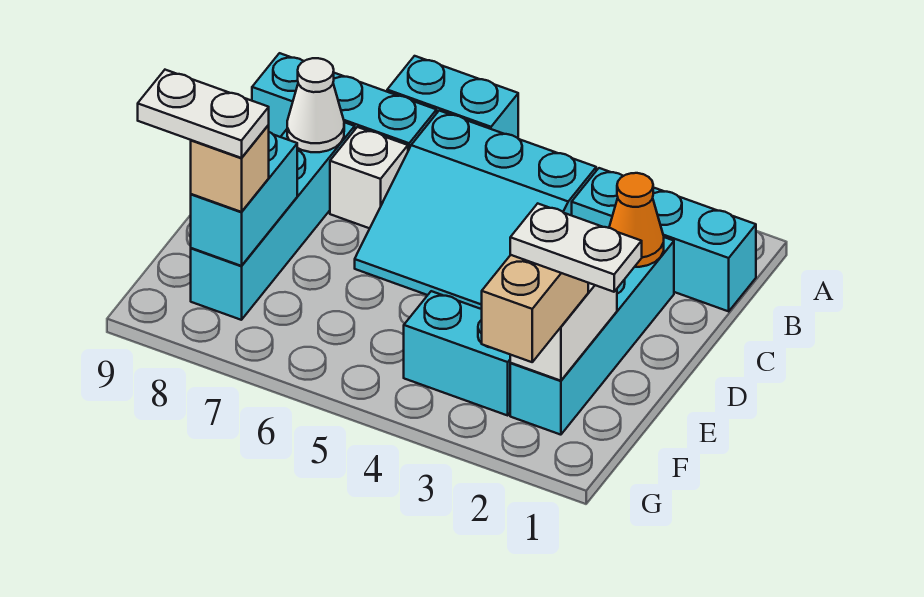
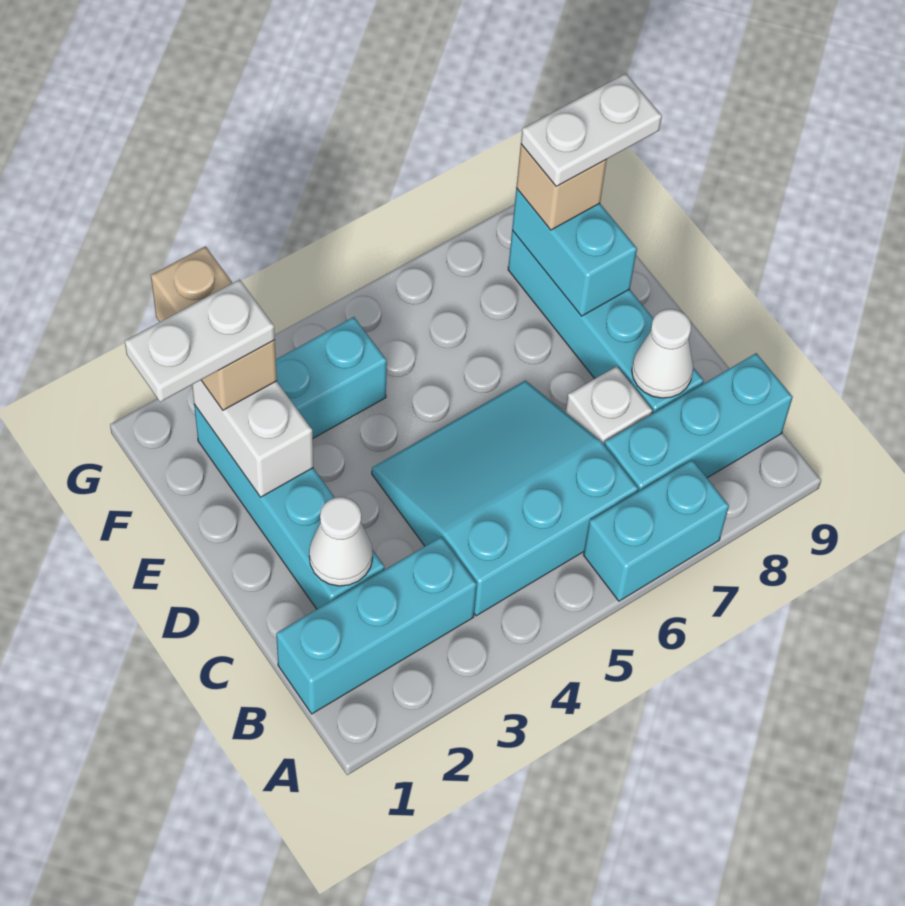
orange cone C2 level 2 -> white cone C2 level 2

